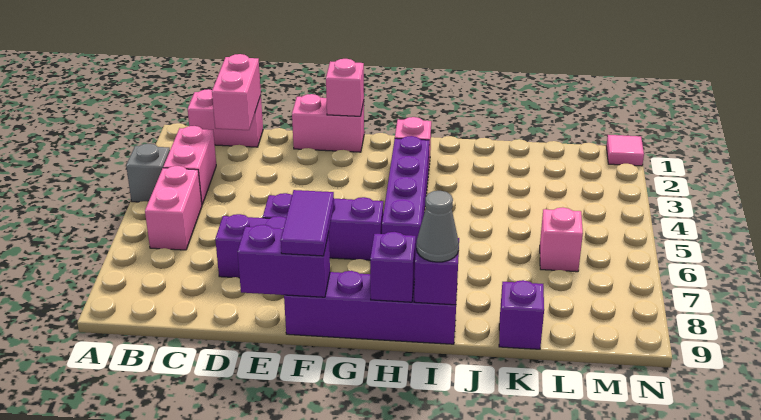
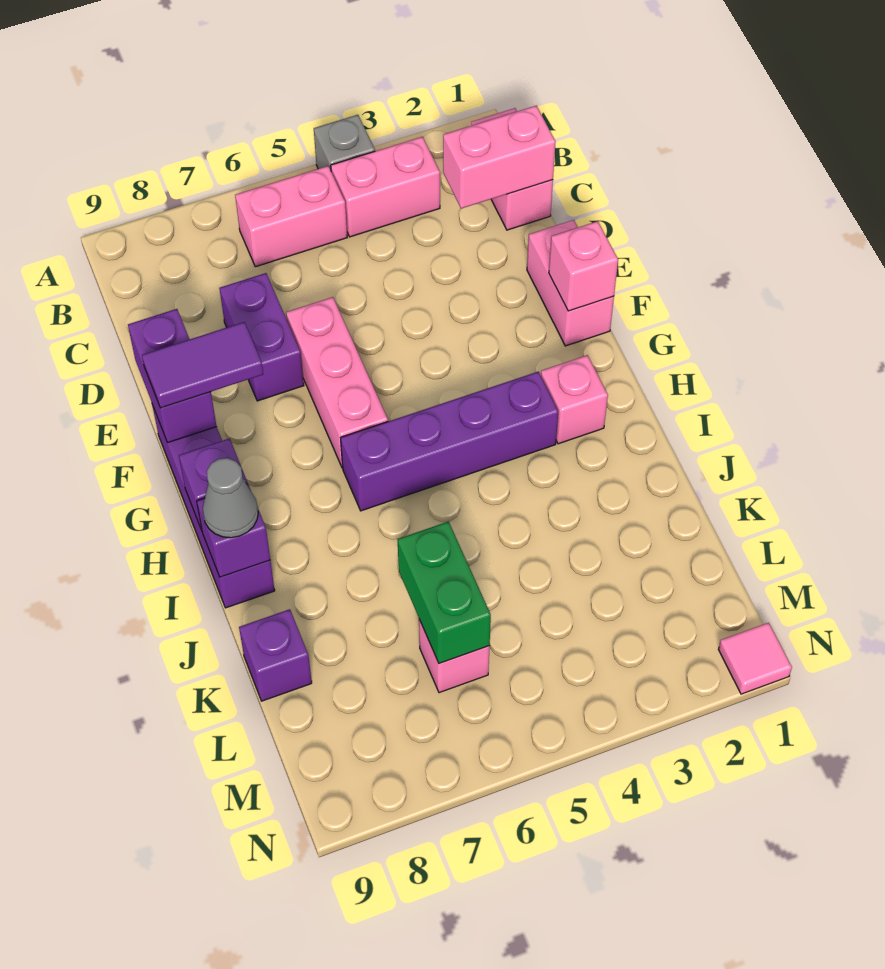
purple brick E6:G6 level 1 -> pink brick E6:G6 level 1
none -> green brick K6:L6 level 2

